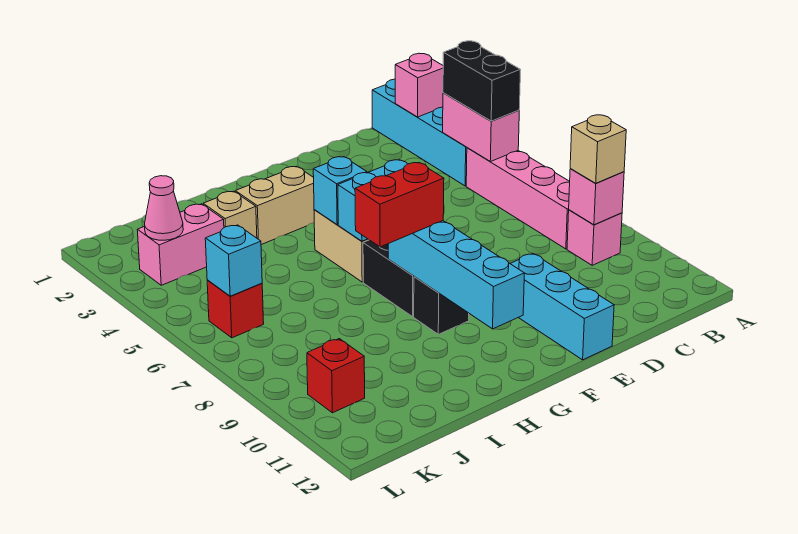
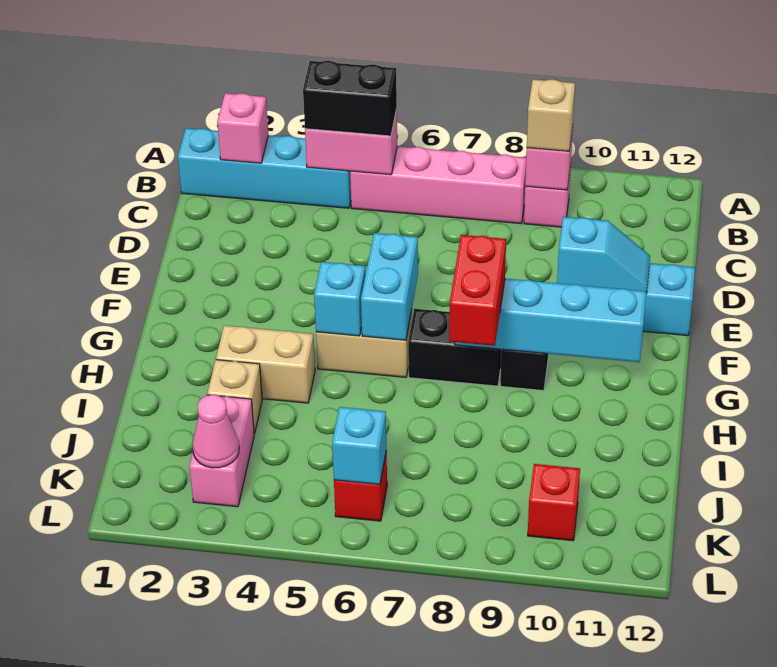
none -> cyan slope E10:E11 level 2 top 10
tan brick G3:H3 level 1 -> tan brick H3:H4 level 1

